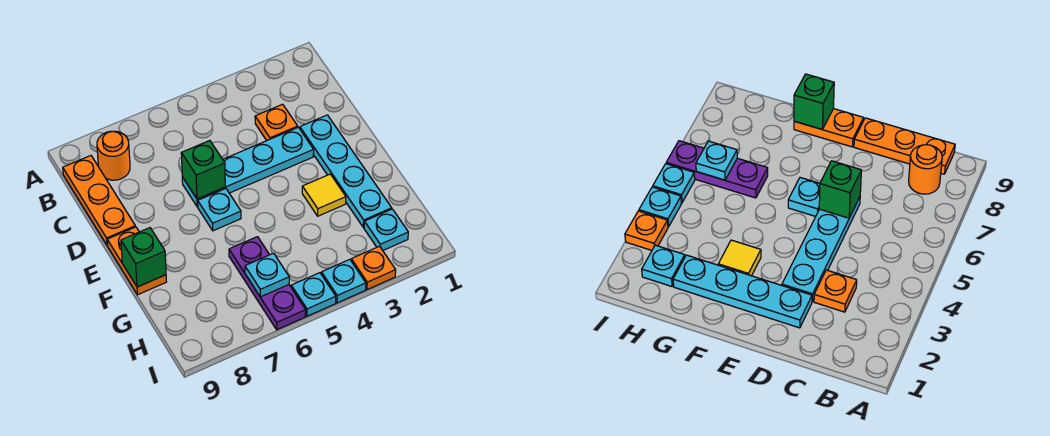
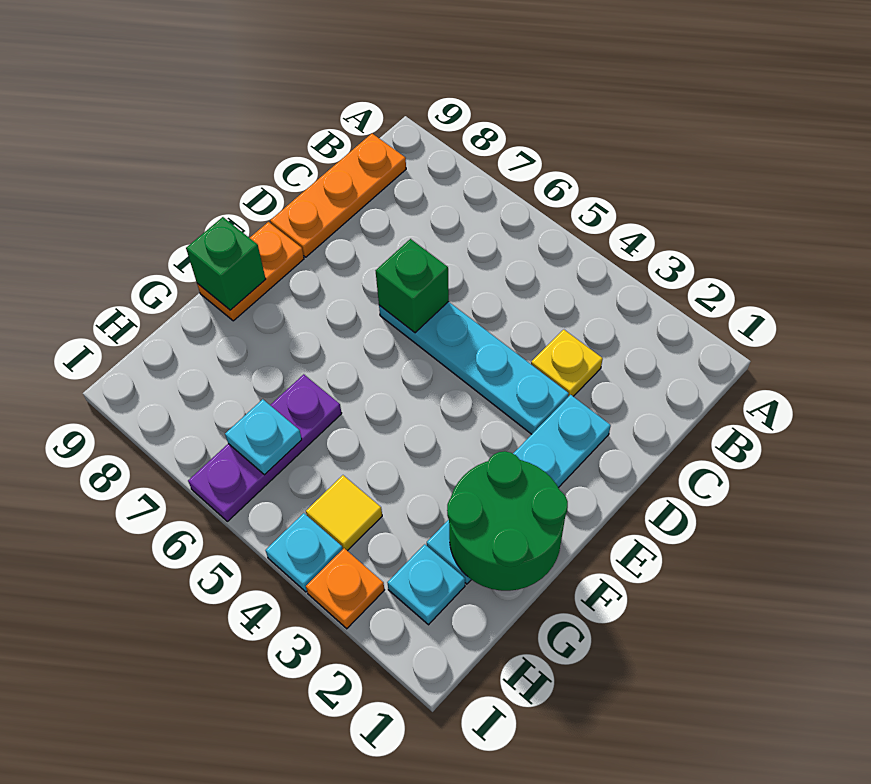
orange round brick B8 level 1 -> none
orange plate C3 level 1 -> yellow plate C3 level 1
cyan plate E6 level 1 -> none
none -> green round brick F1:G2 level 2
yellow tile F3 level 1 -> yellow tile H4 level 1
cyan plate I5 level 1 -> none

